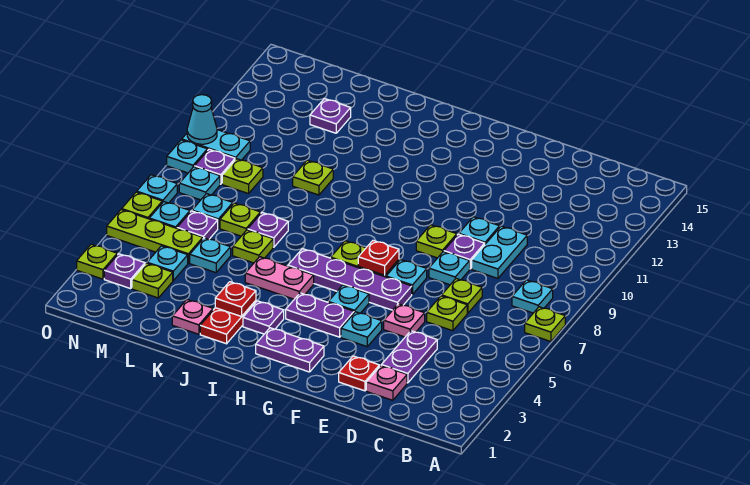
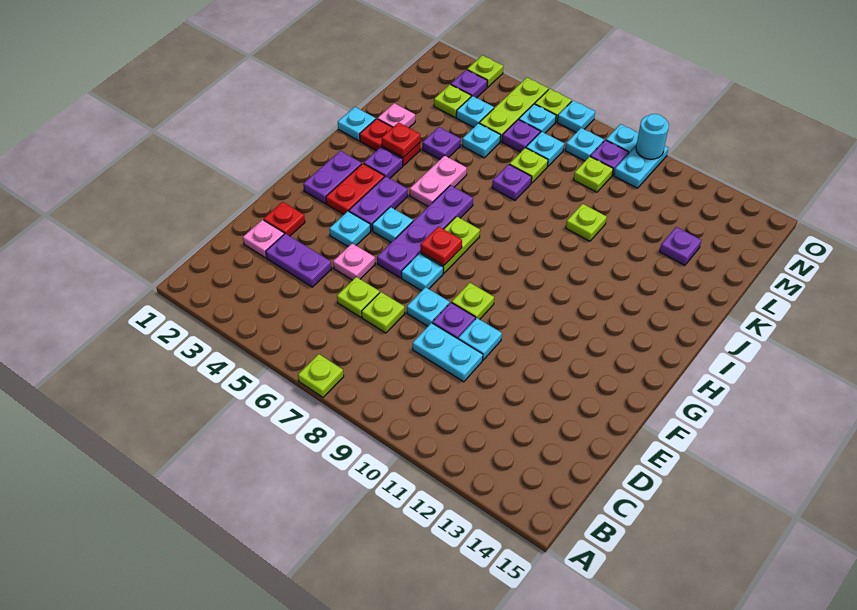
cyan plate B8 level 1 -> cyan plate J1 level 1
none -> red plate G3:H3 level 1
none -> purple plate K4 level 1
lime plate K6 level 1 -> none
cyan cone O10 level 2 -> cyan round brick O10 level 2

